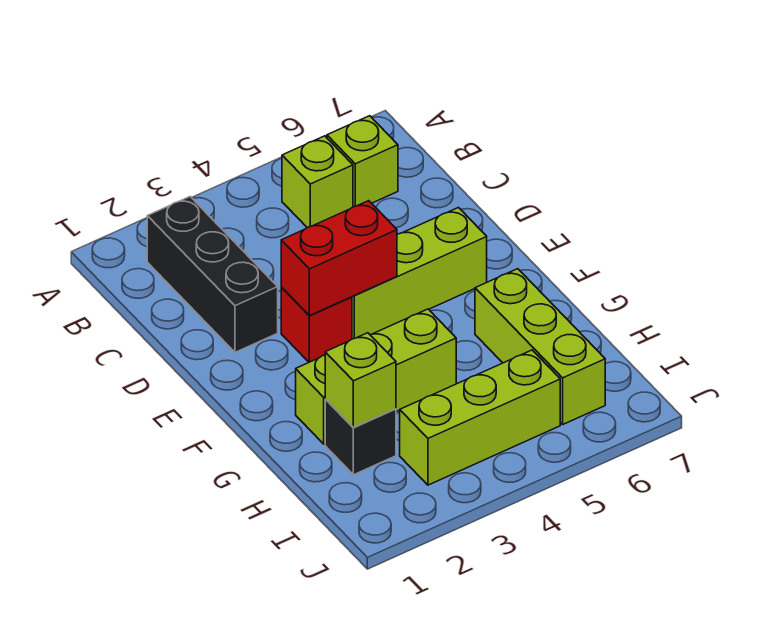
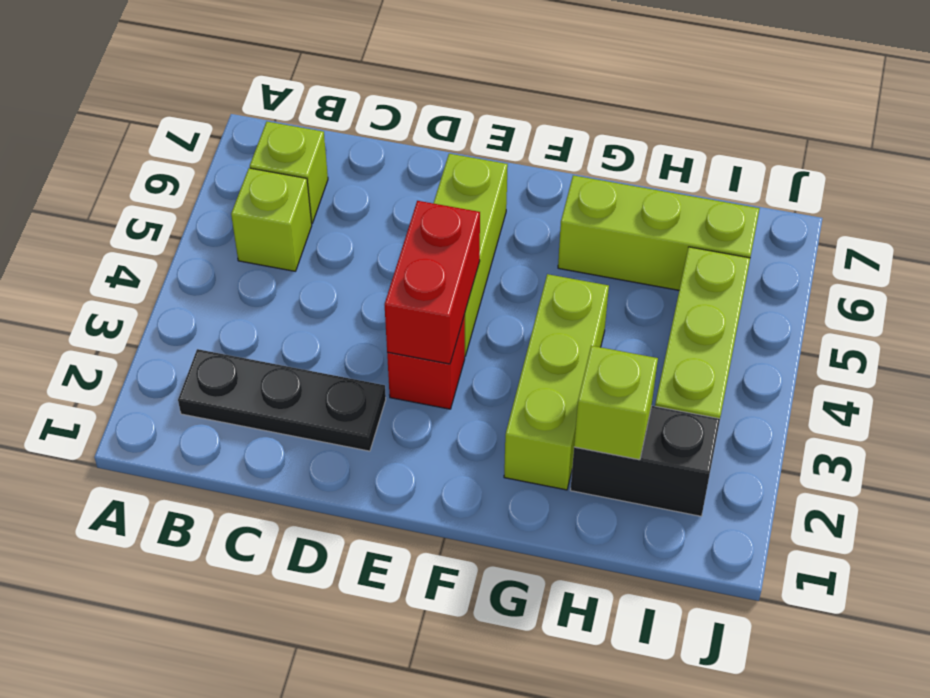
black brick B2:D2 level 1 -> black plate B2:D2 level 1
black brick H2 level 1 -> black brick H2:I2 level 1

